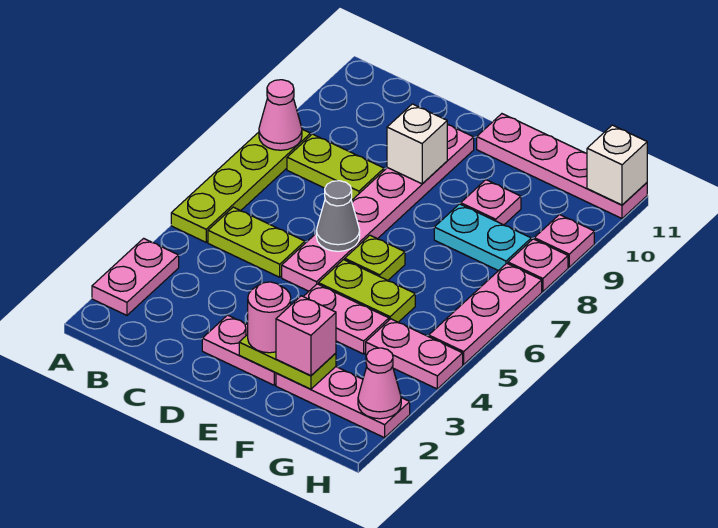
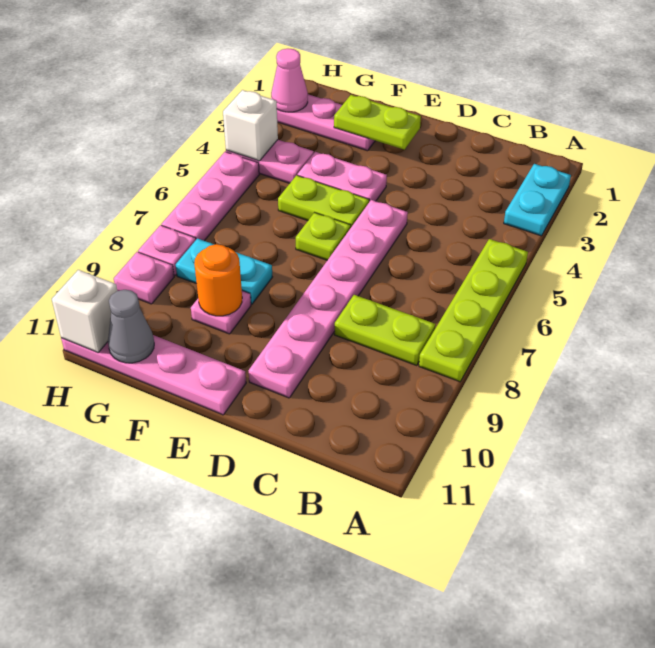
pink plate A2:A3 level 1 -> cyan plate A2:A3 level 1
pink cone A8 level 2 -> none
lime plate B5:C5 level 1 -> none
pink plate D2:E2 level 1 -> none
grey cone D6 level 2 -> grey cone G11 level 2
white brick D9 level 2 -> white brick H4 level 2
pink round brick E2 level 3 -> none
pink brick F2 level 3 -> none
none -> orange round brick F9 level 2

